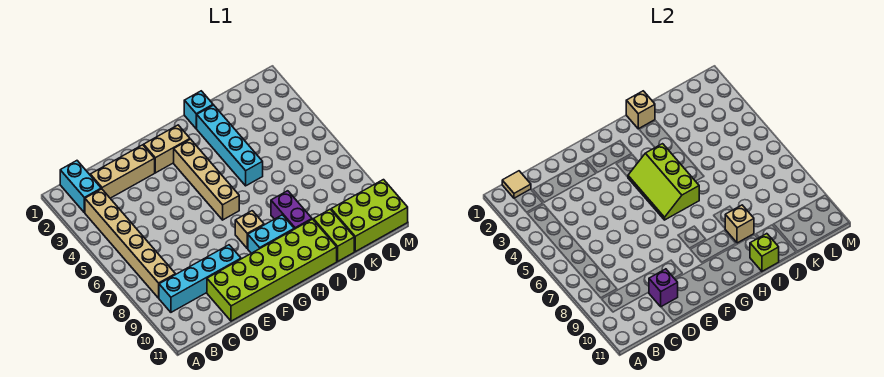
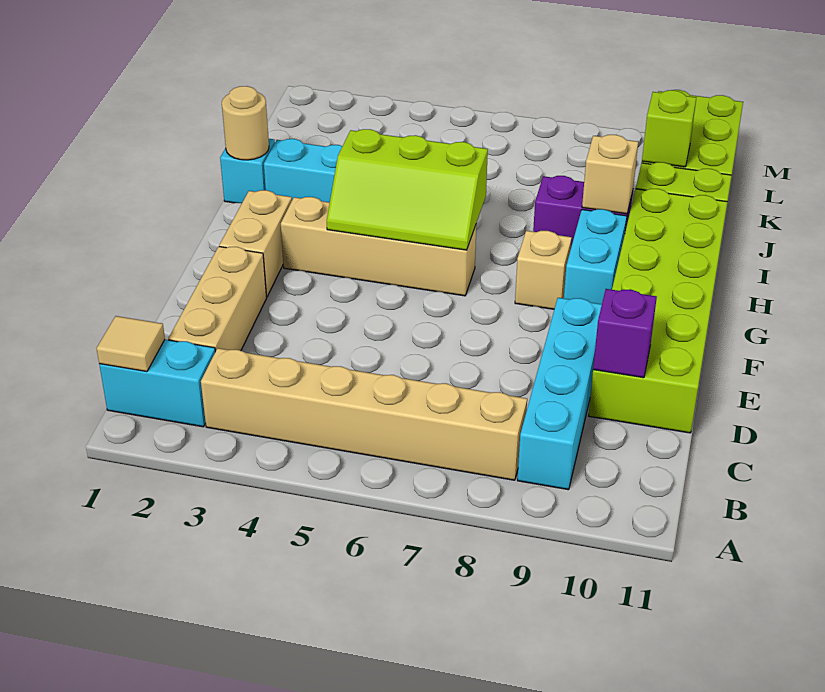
tan brick I1 level 2 -> tan round brick I1 level 2
lime brick I11 level 2 -> lime brick K10 level 2

